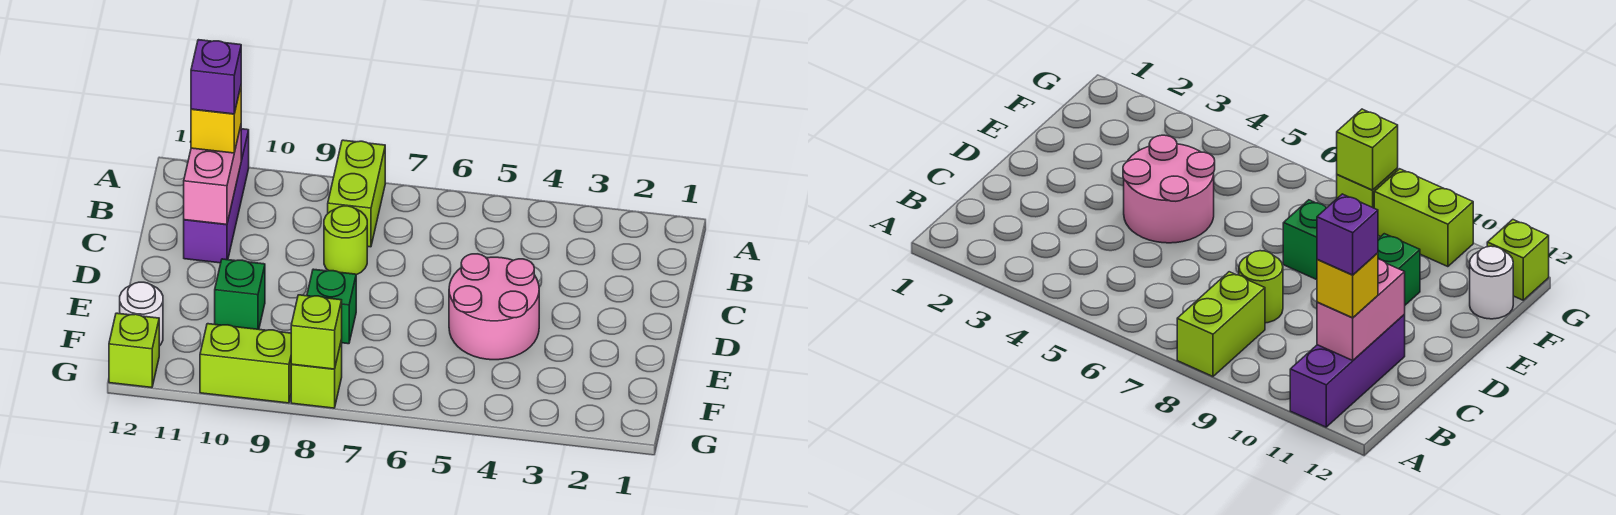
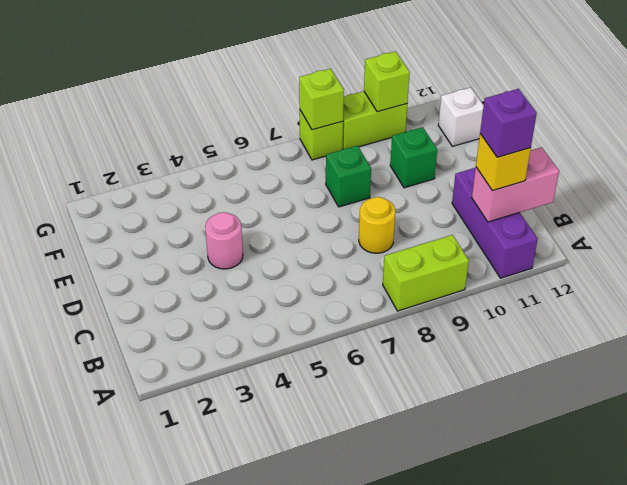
lime brick A8:B8 level 1 -> lime brick A8:A9 level 1
pink brick B11:C11 level 2 -> pink brick B11:B12 level 2
lime round brick C8 level 1 -> yellow round brick C8 level 1
pink round brick D4:E5 level 1 -> pink round brick D4 level 1
white round brick F12 level 1 -> white brick F12 level 1
lime brick G12 level 1 -> lime brick G10 level 2

